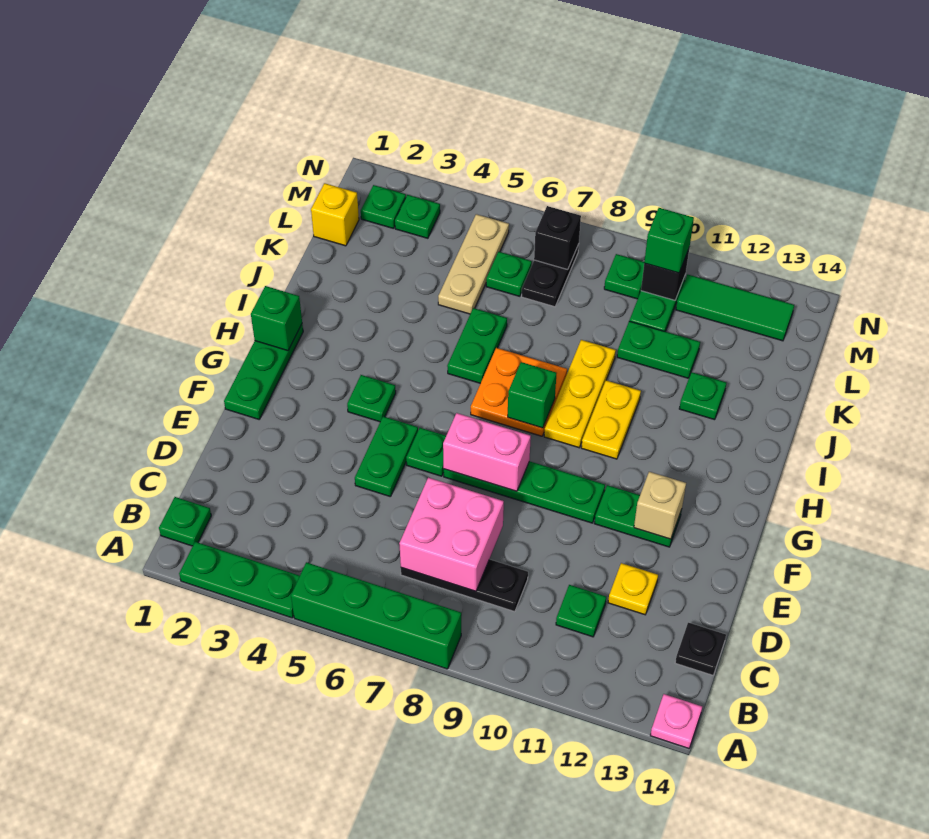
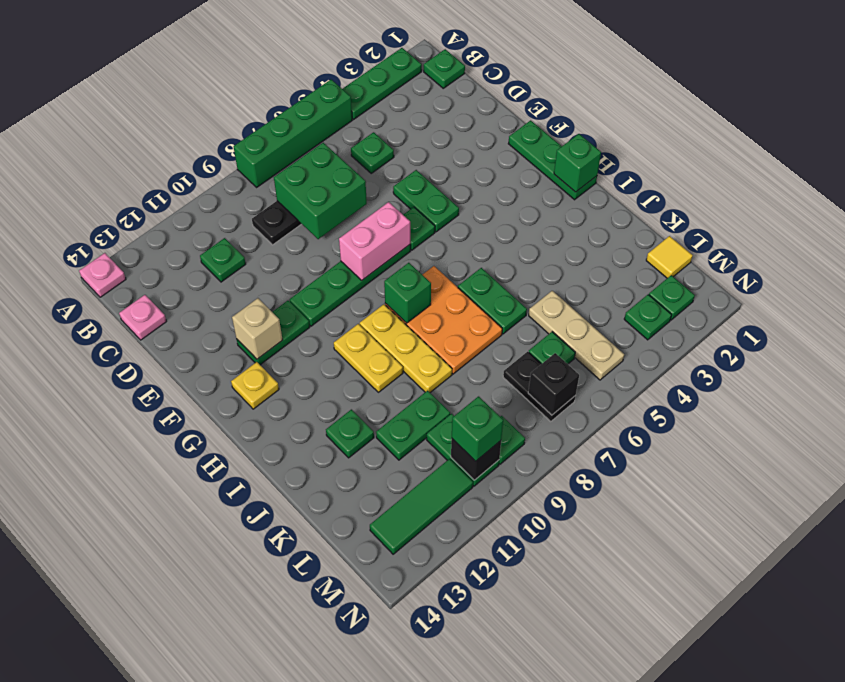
pink brick C7:D8 level 2 -> green brick C7:D8 level 2
black plate C14 level 1 -> pink plate C14 level 1
yellow plate D12 level 1 -> yellow plate G13 level 1
green plate G4 level 1 -> green plate C5 level 1
orange plate H7:I8 level 1 -> orange plate H7:J8 level 1
yellow brick L1 level 1 -> yellow tile L1 level 1

